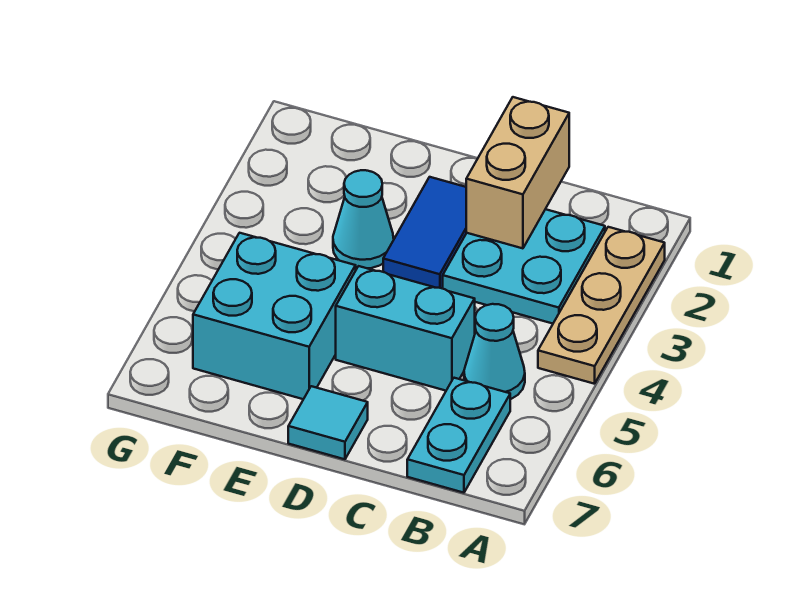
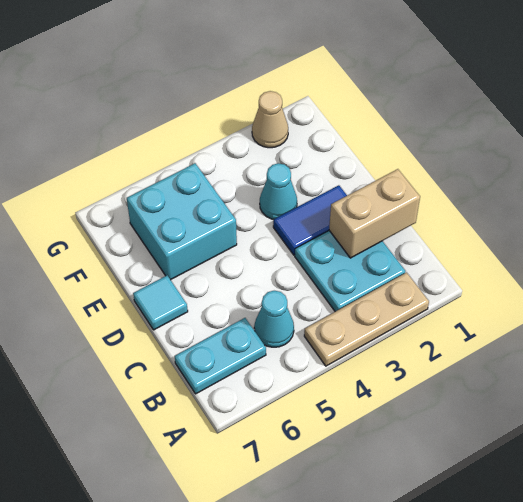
cyan brick C5:D5 level 1 -> none
none -> tan cone G2 level 1

